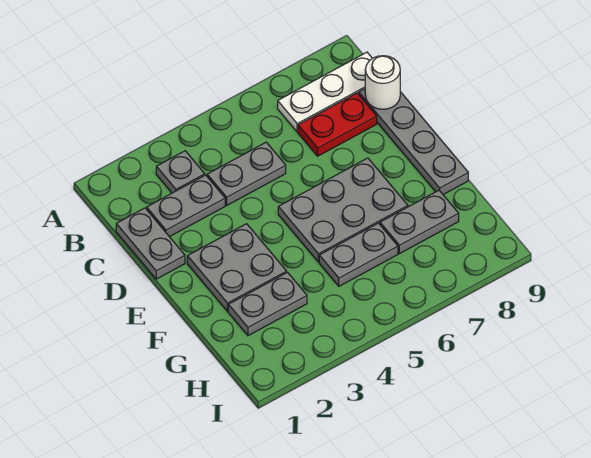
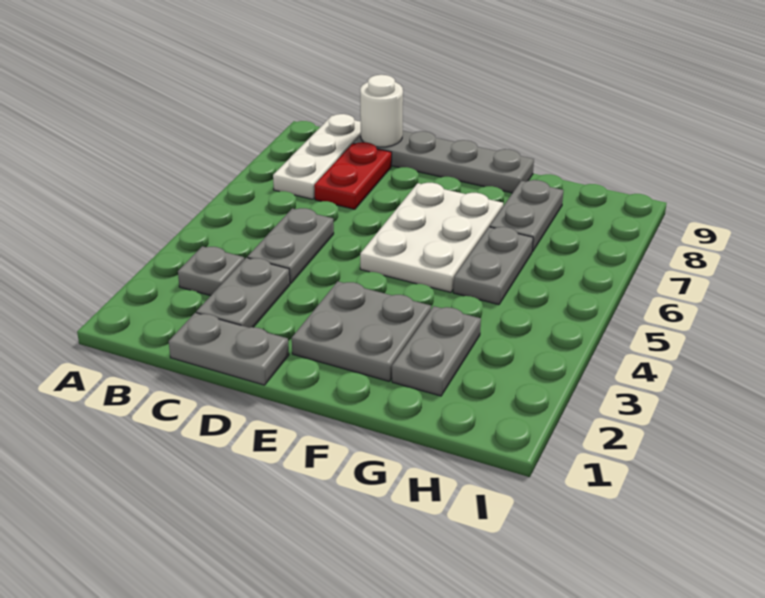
grey plate E5:F7 level 1 -> white plate E5:F7 level 1

